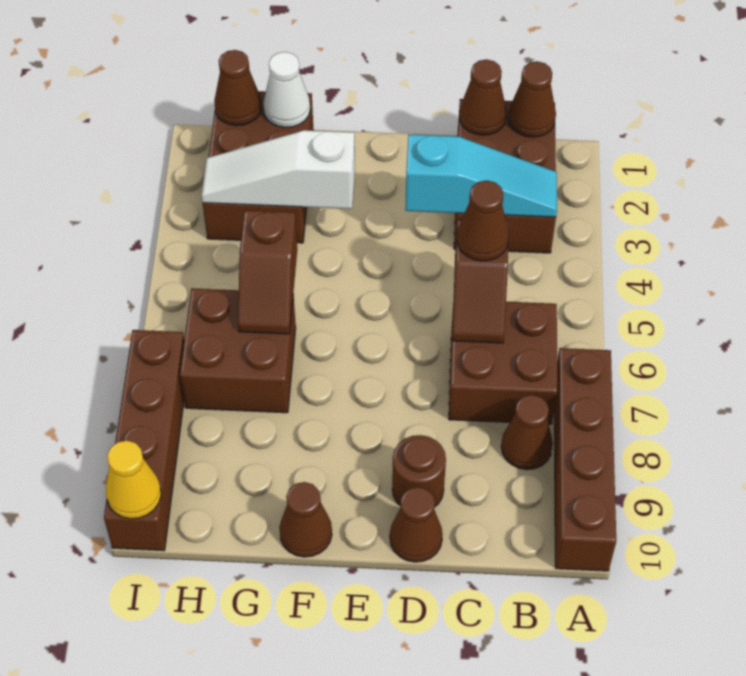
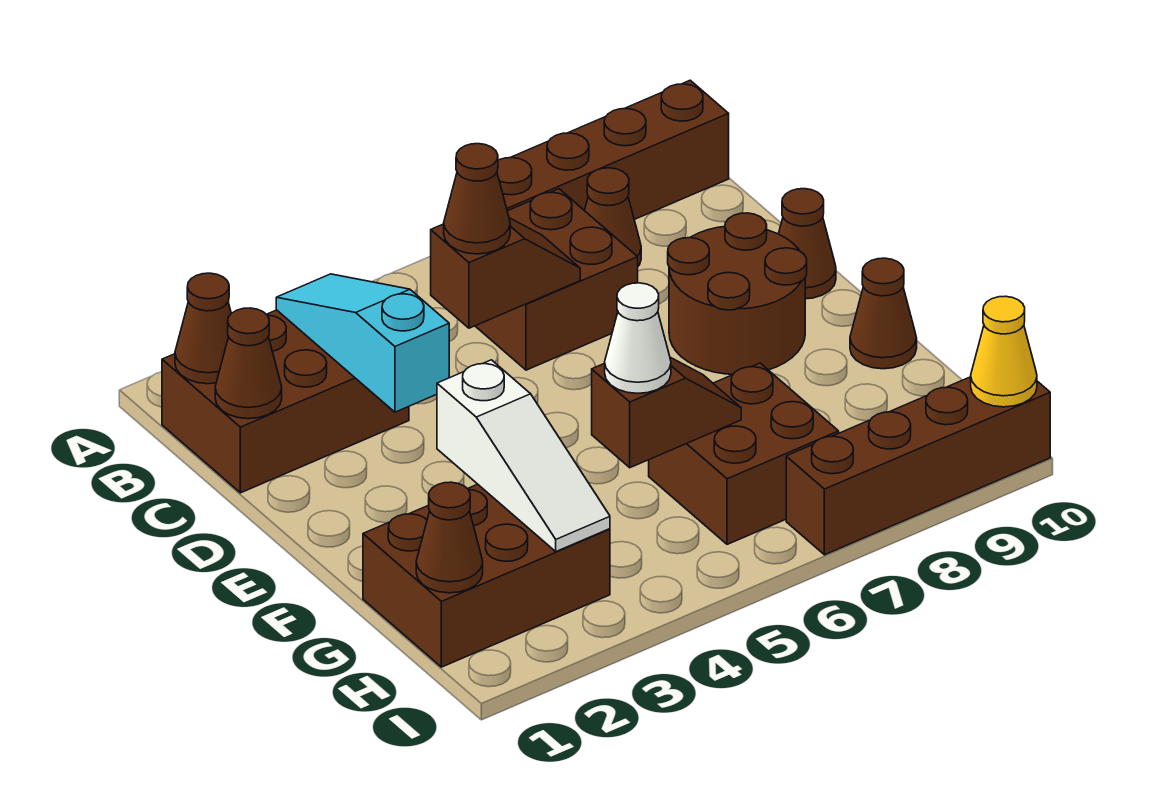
brown round brick D9 level 1 -> brown round brick D8:E9 level 1
white cone G1 level 2 -> white cone G5 level 3

